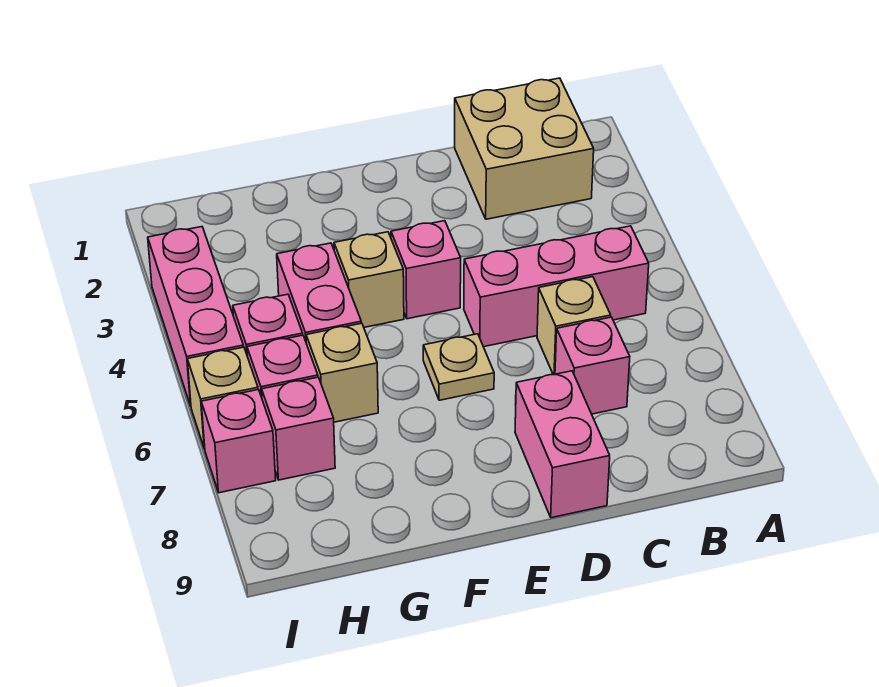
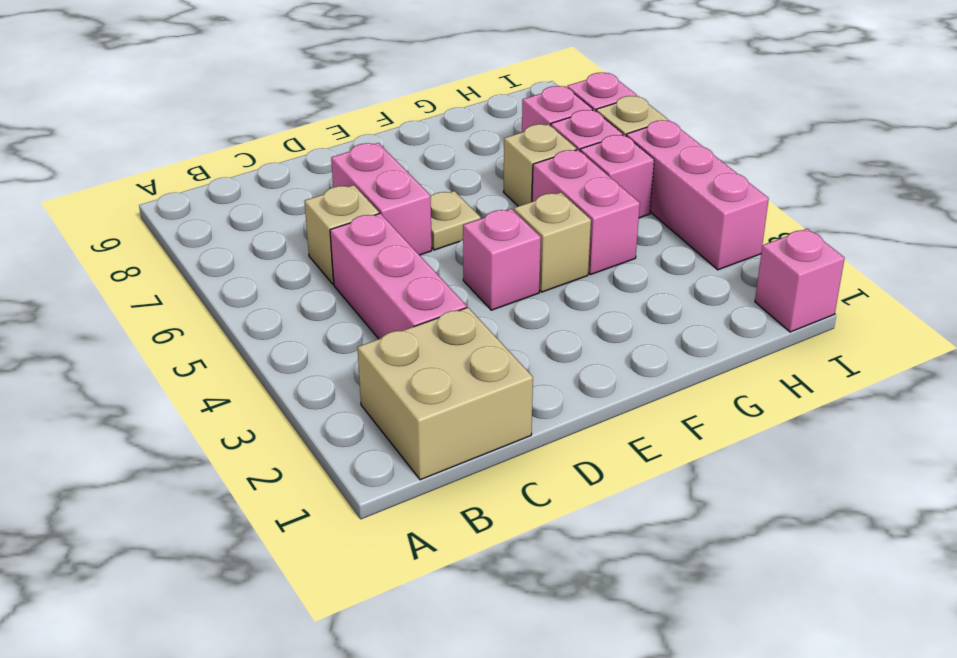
pink brick B5:D5 level 1 -> pink brick C3:C5 level 1
pink brick C7 level 1 -> pink brick I1 level 1
pink brick D8:D9 level 1 -> pink brick D6:D7 level 1

